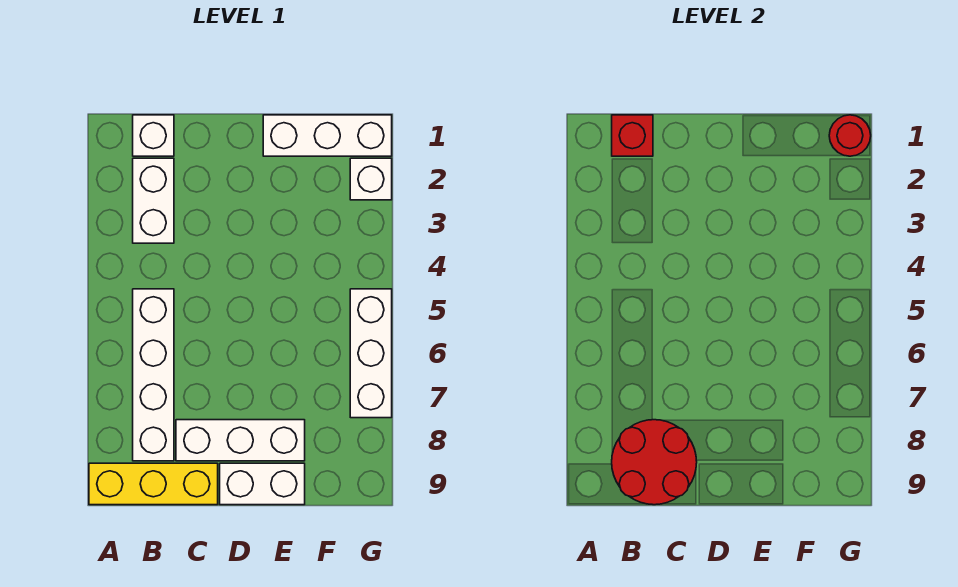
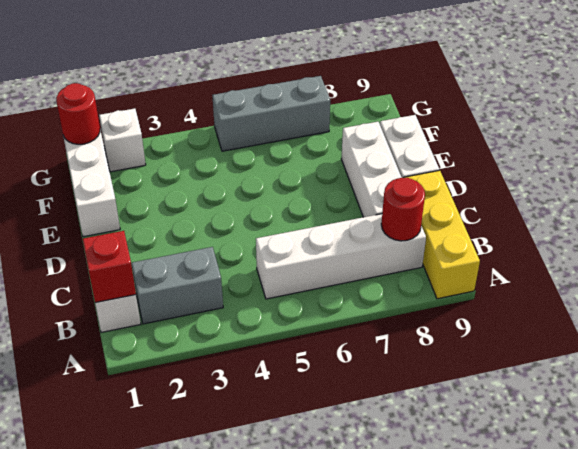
white brick B2:B3 level 1 -> grey brick B2:B3 level 1
red round brick B8:C9 level 2 -> red round brick B8 level 2
white brick G5:G7 level 1 -> grey brick G5:G7 level 1

